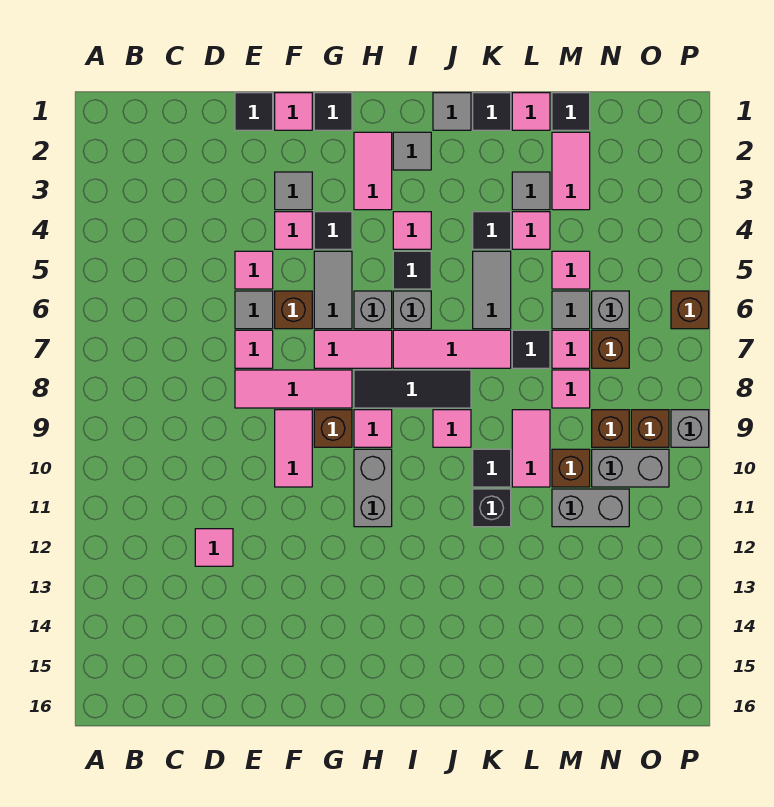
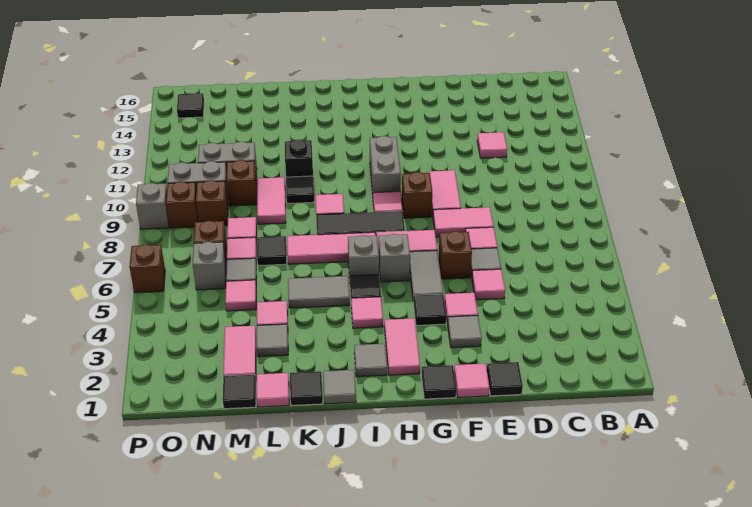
pink tile E8:G8 level 1 -> pink tile E8:F8 level 1
black tile K4 level 1 -> black tile O15 level 1
grey tile K5:K6 level 1 -> grey tile J5:K5 level 1

